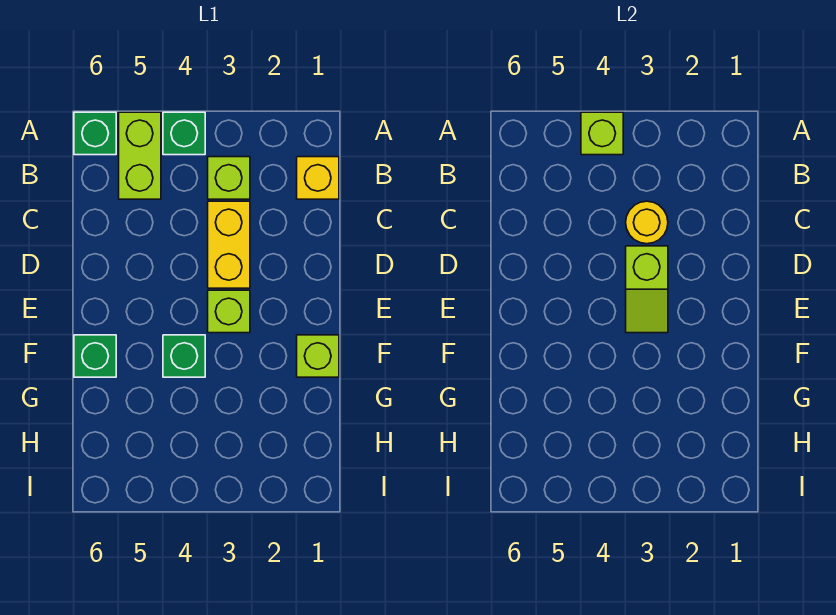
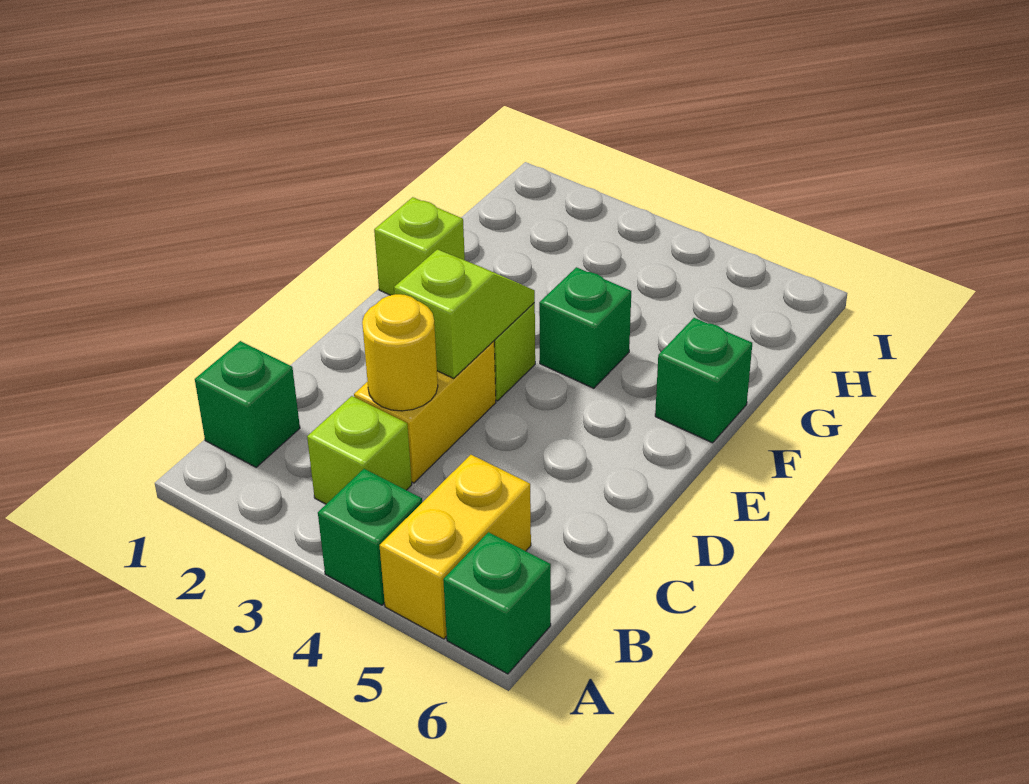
lime brick A4 level 2 -> none
lime brick A5:B5 level 1 -> yellow brick A5:B5 level 1
yellow brick B1 level 1 -> green brick B1 level 1

